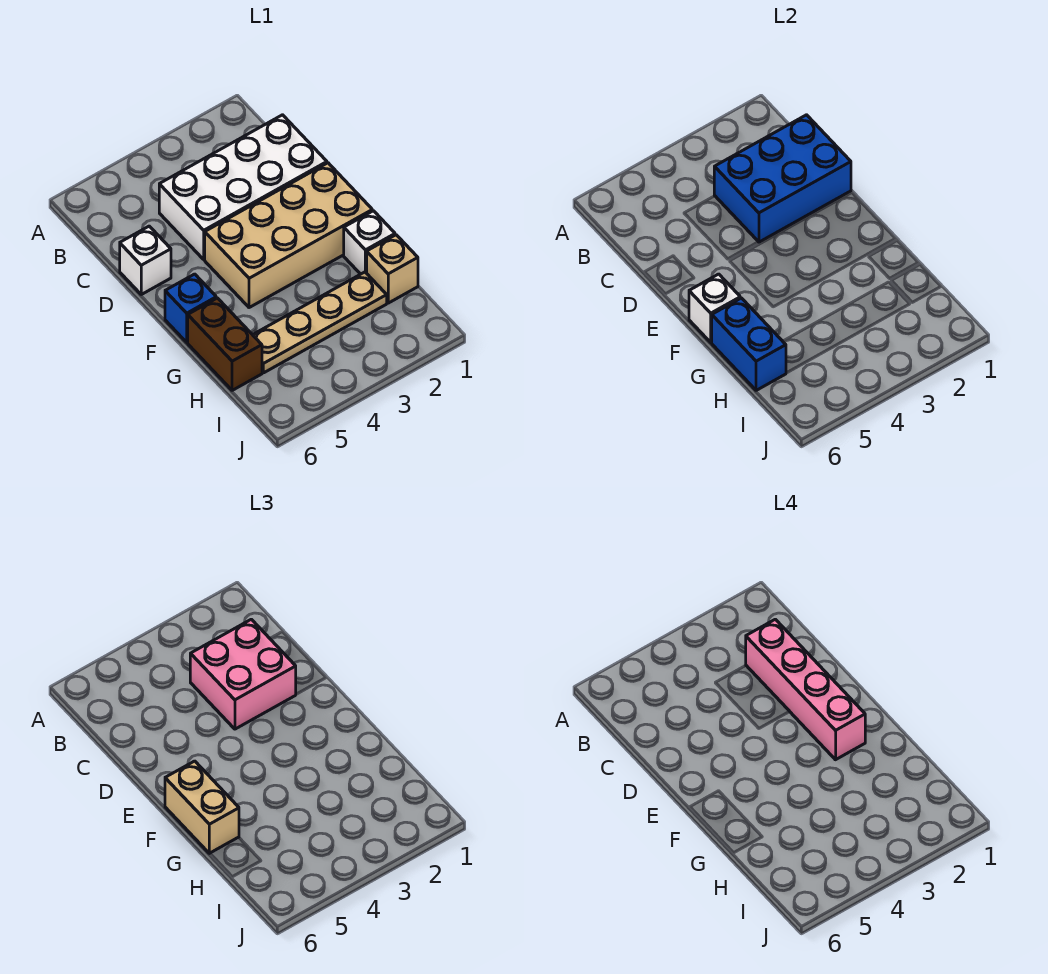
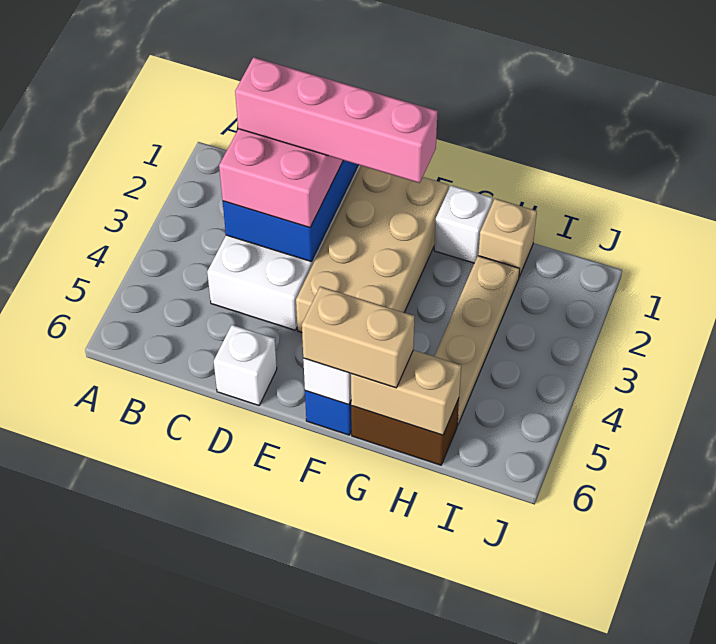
blue brick G6:H6 level 2 -> tan brick G6:H6 level 2

